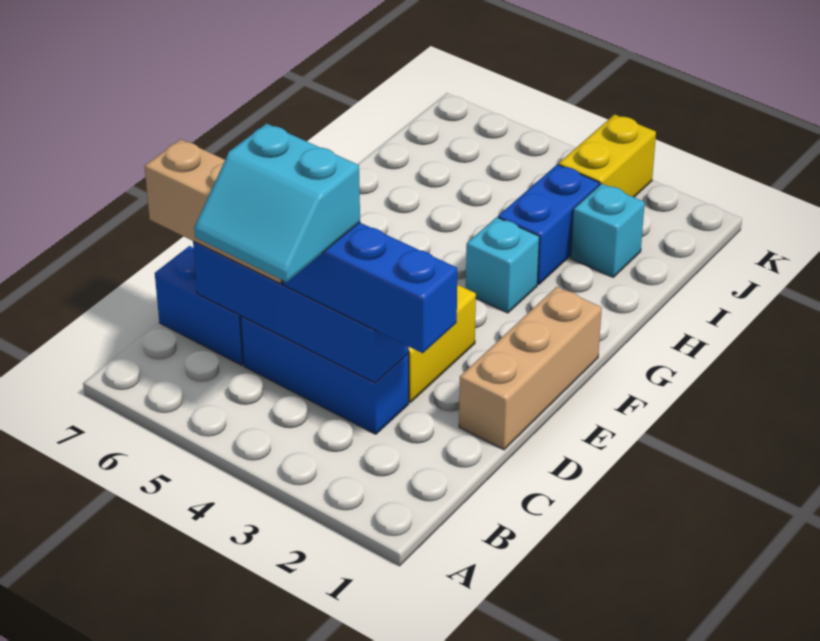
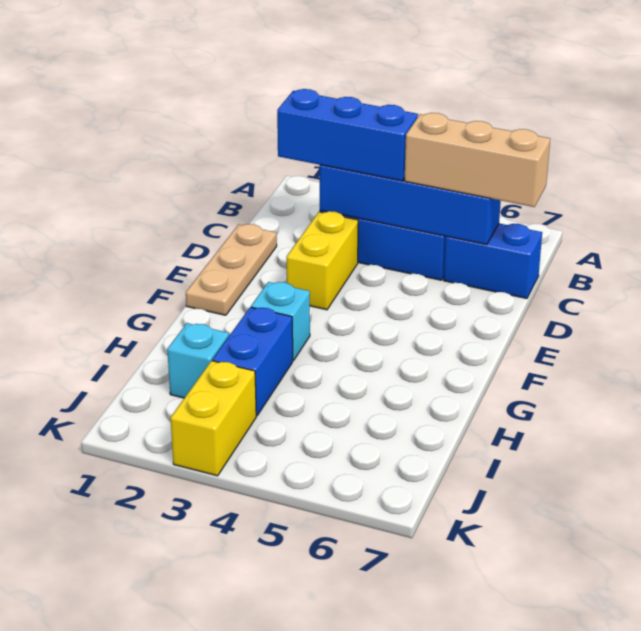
cyan slope B4:C5 level 4 top C -> none
tan brick D1:F1 level 1 -> tan plate D1:F1 level 1

